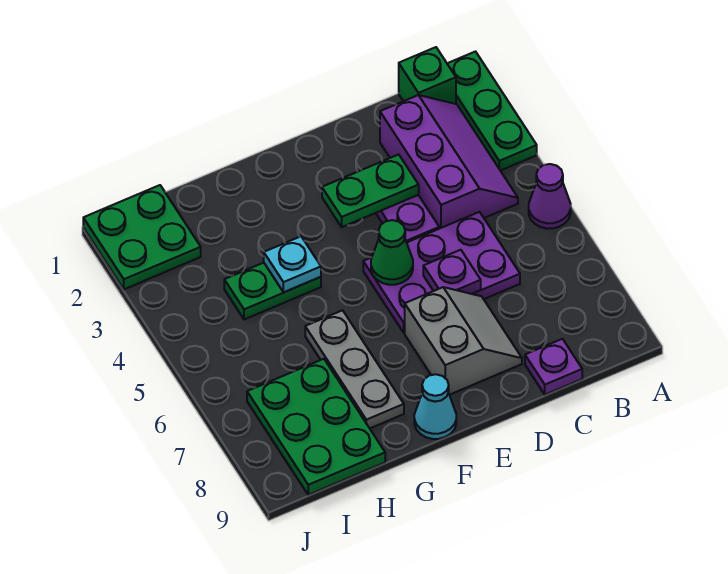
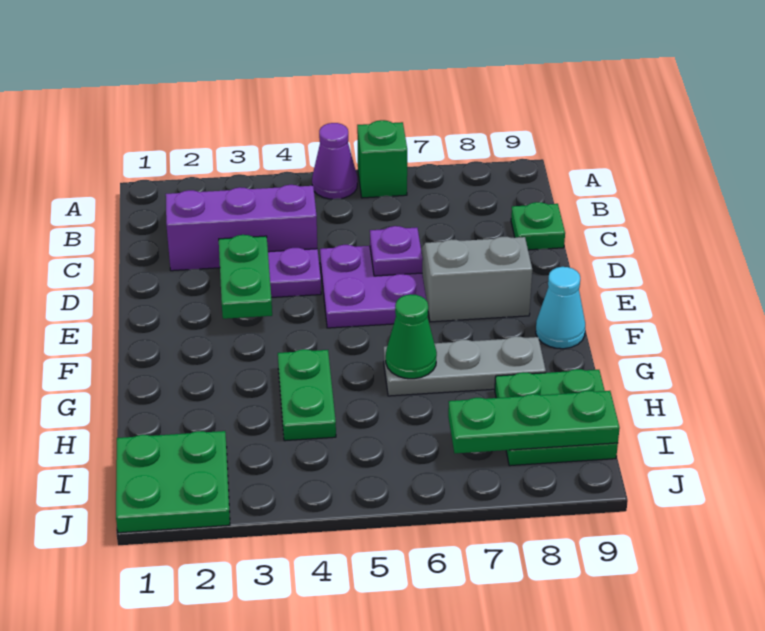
green plate A1:A3 level 1 -> green plate I7:I9 level 2
green brick B1 level 1 -> green brick A6 level 1
purple plate C5:E6 level 1 -> purple plate D5:E6 level 1
purple plate C9 level 1 -> green plate C9 level 1
green cone E5 level 2 -> green cone G6 level 2
cyan plate G4 level 2 -> none
green plate H7:I9 level 1 -> green plate H8:I9 level 1

